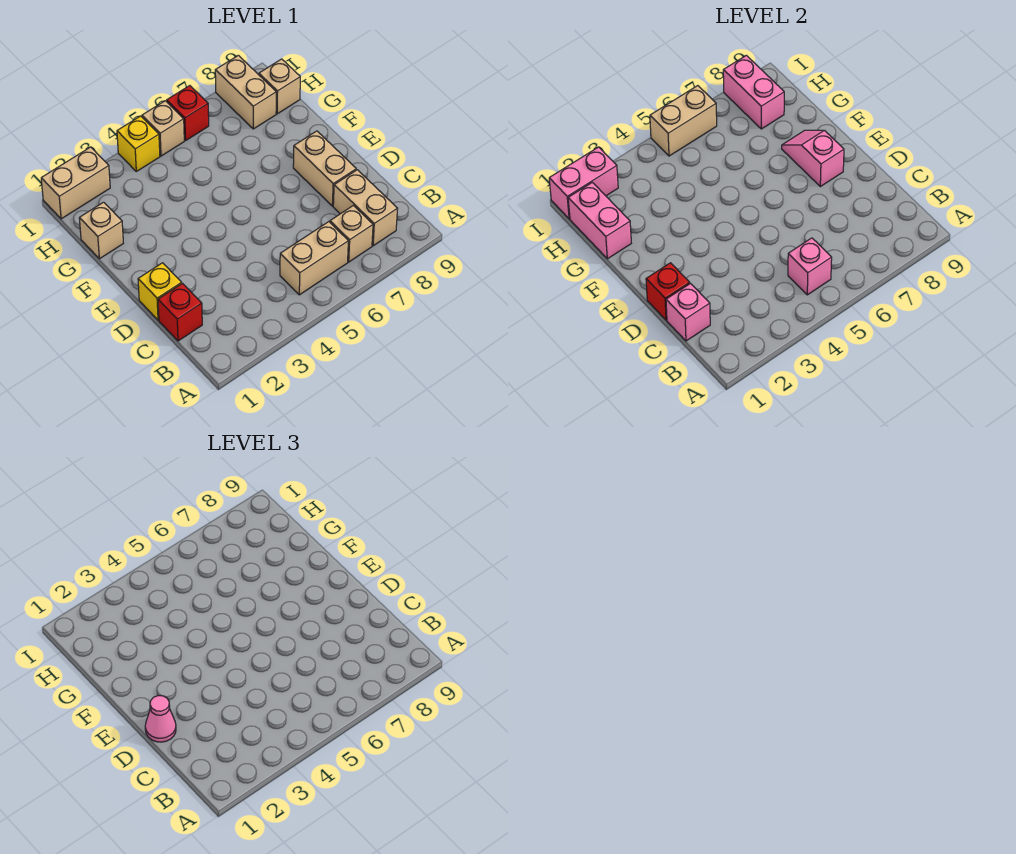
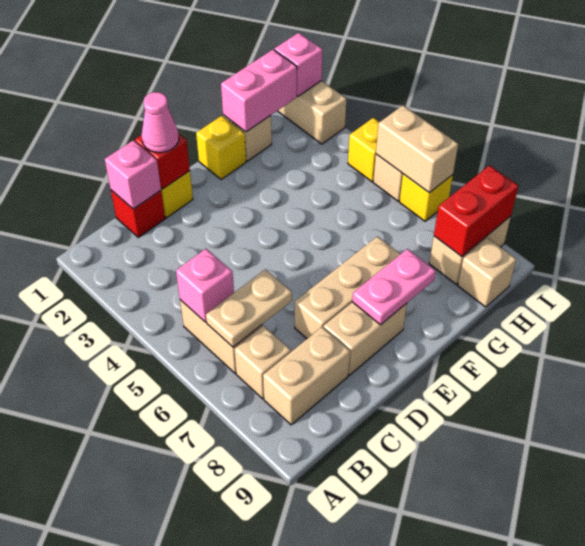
none -> tan plate B6:C6 level 2
none -> tan brick D7:F7 level 1
pink slope E8:F8 level 2 top E -> pink plate E8:F8 level 2
none -> yellow brick F1 level 1
pink brick H8:I8 level 2 -> red brick H8:I8 level 2
pink brick I1:I2 level 2 -> pink brick I1 level 2
red brick I6 level 1 -> yellow brick I6 level 1

